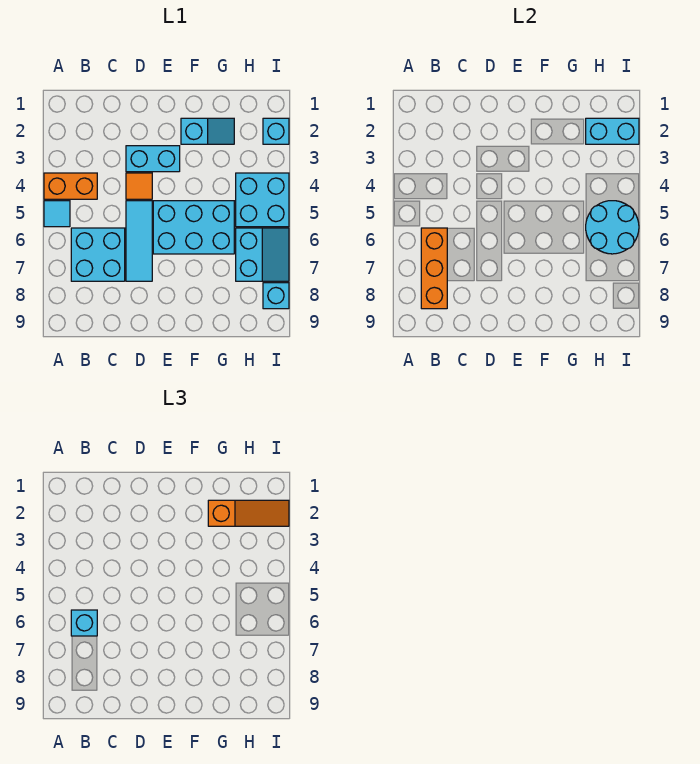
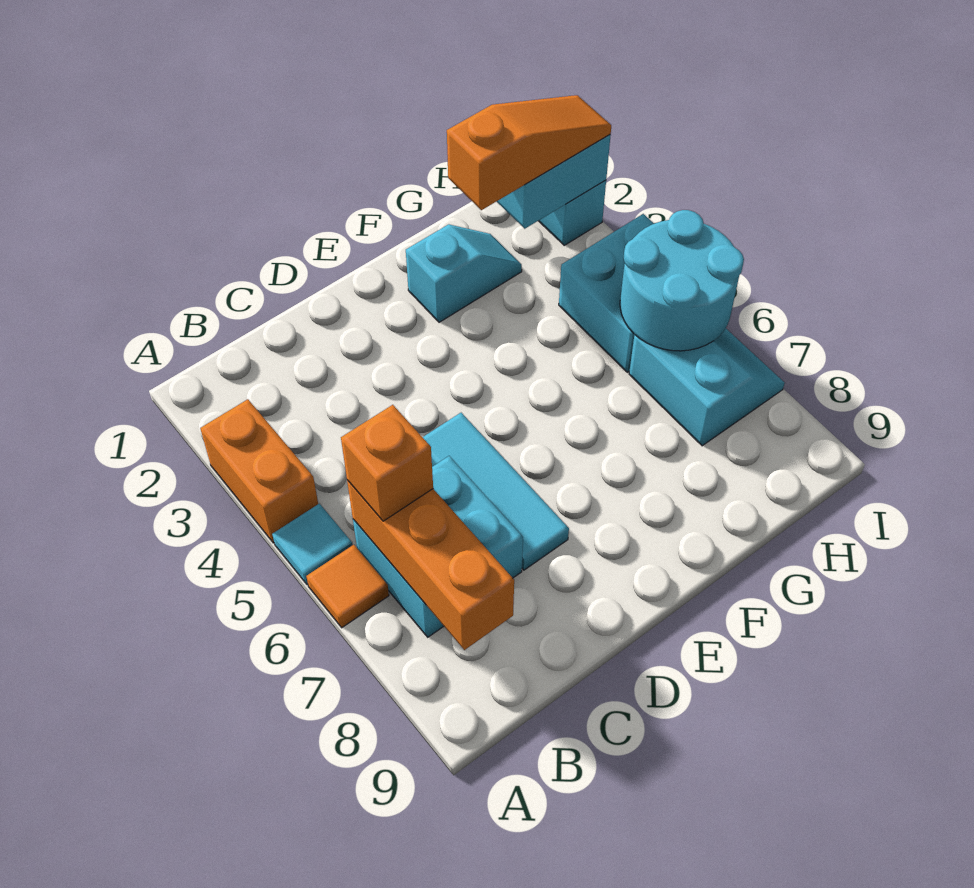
orange brick A4:B4 level 1 -> orange brick A3:A4 level 1
cyan brick B6 level 3 -> orange brick B6 level 3
cyan brick D3:E3 level 1 -> none
orange tile D4 level 1 -> orange tile A6 level 1
cyan brick E5:G6 level 1 -> none
cyan brick I8 level 1 -> none

